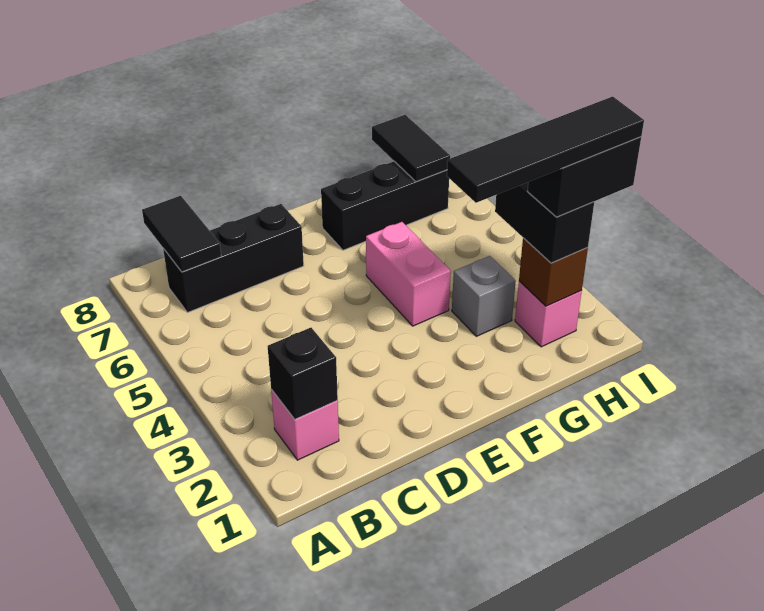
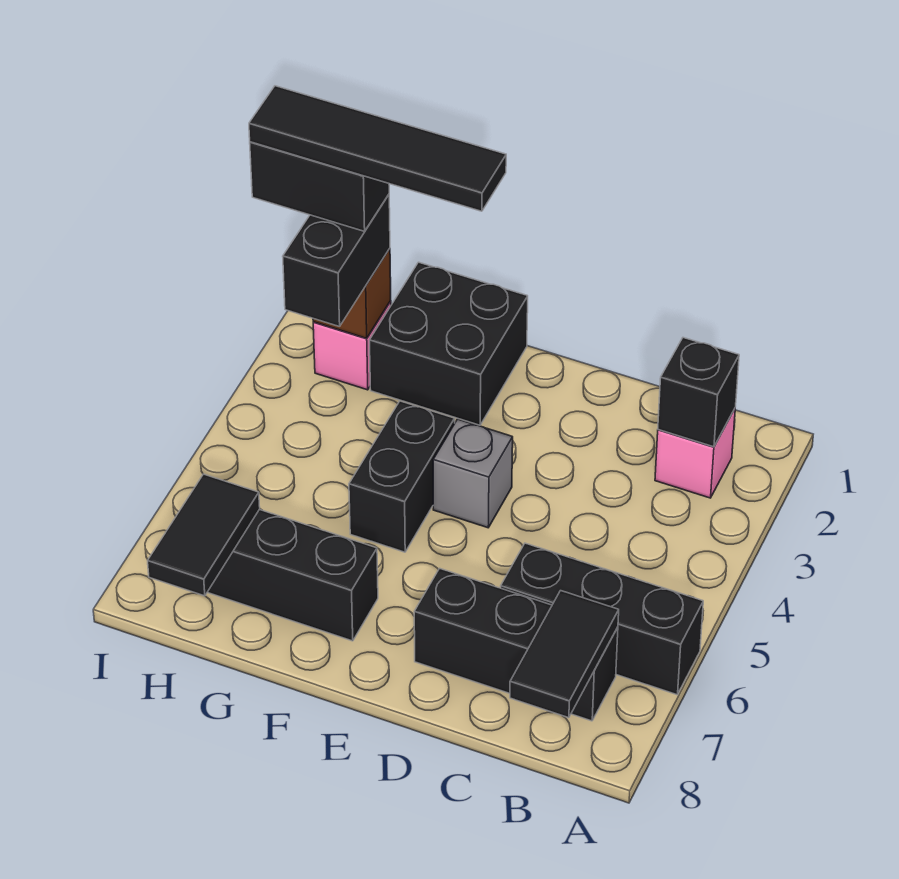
none -> black brick A6:C6 level 1
none -> black brick F1:G2 level 1
pink brick F4:F5 level 1 -> black brick F4:F5 level 1
grey brick G3 level 1 -> grey brick E4 level 1

